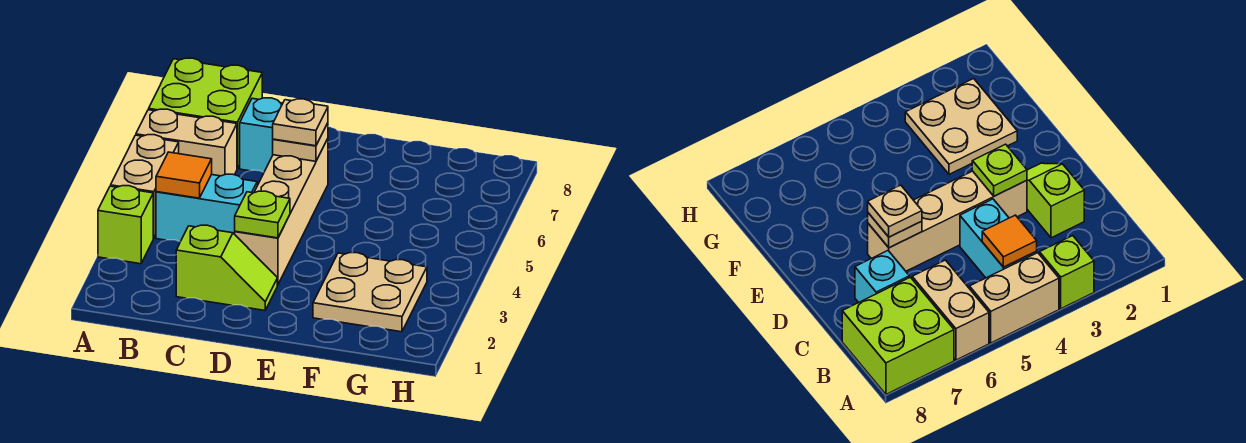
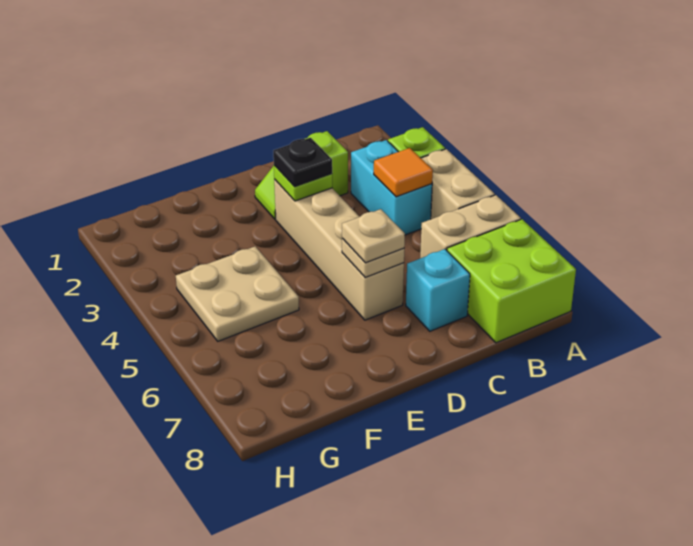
cyan brick B4:C4 level 1 -> cyan brick B3:B4 level 1
none -> black plate D3 level 3
tan plate F2:G3 level 1 -> tan plate F4:G5 level 1

